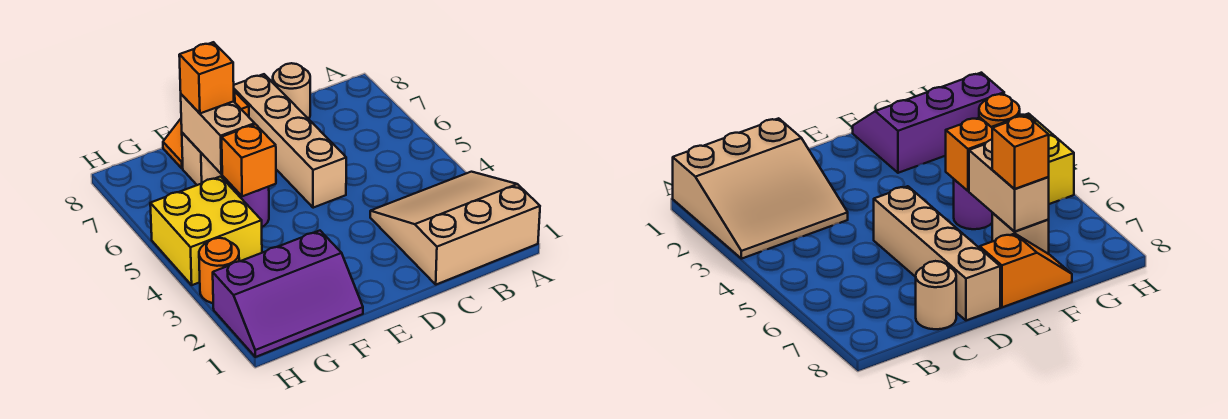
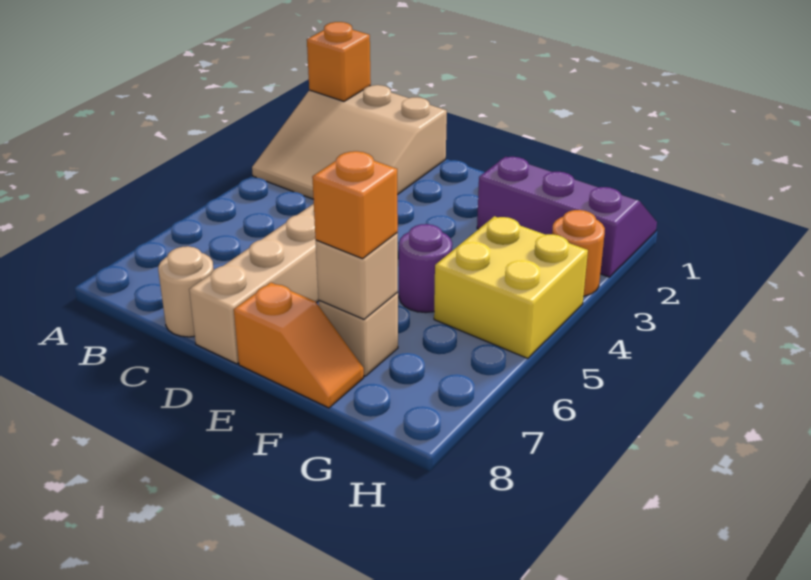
orange brick F5 level 2 -> orange brick A1 level 2
tan brick F6:F7 level 2 -> tan brick F7 level 2

